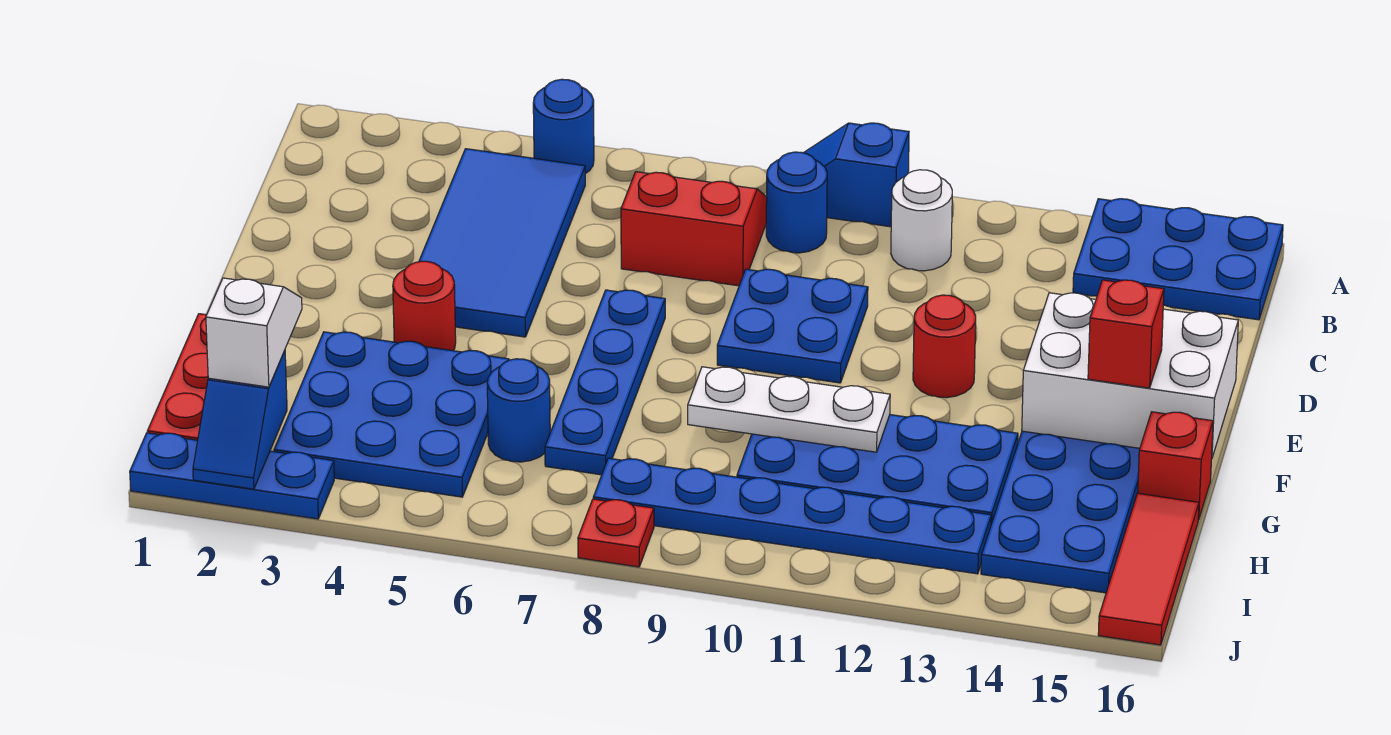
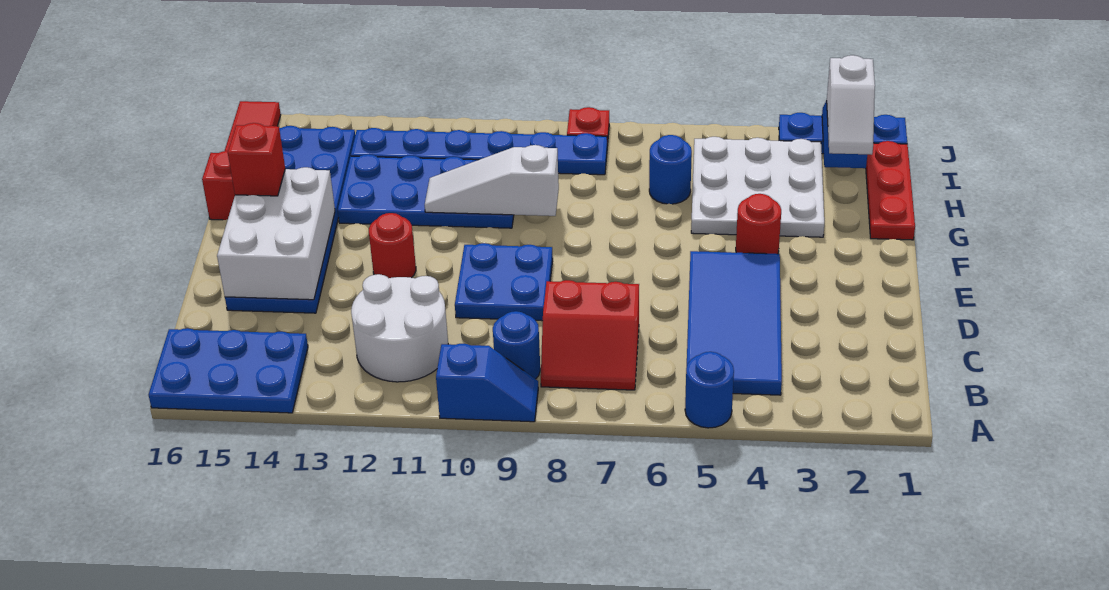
white round brick B11 level 1 -> white round brick B11:C12 level 1
blue plate E7:H7 level 1 -> none
white brick E14:F16 level 2 -> white brick D14:F15 level 2
blue plate G3:I5 level 1 -> white plate G3:I5 level 1
white plate G9:G11 level 2 -> white slope G9:G11 level 2 top 9

